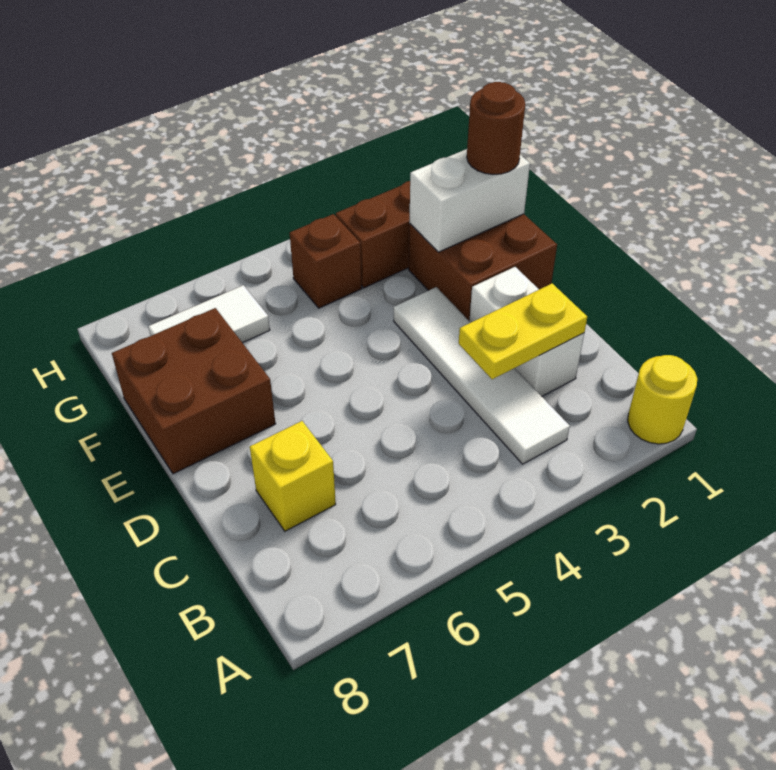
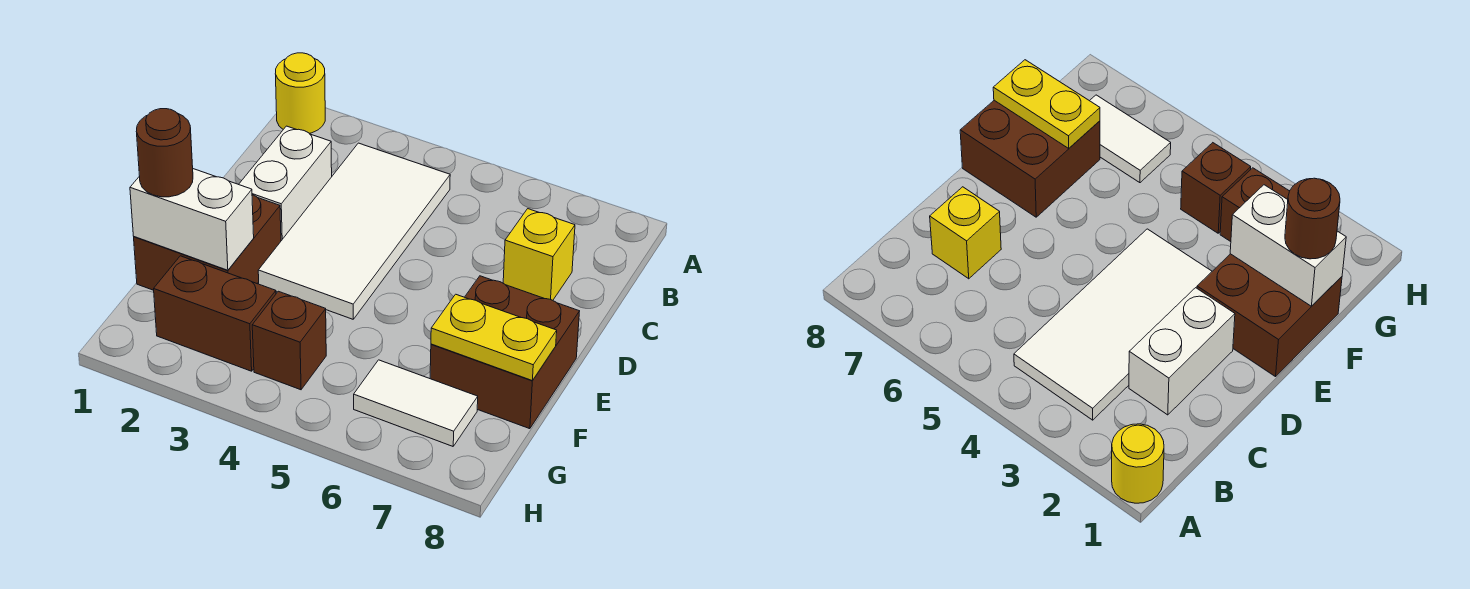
white tile B3:E3 level 1 -> white tile B3:E4 level 1
yellow plate C2:C3 level 2 -> yellow plate F7:F8 level 2

